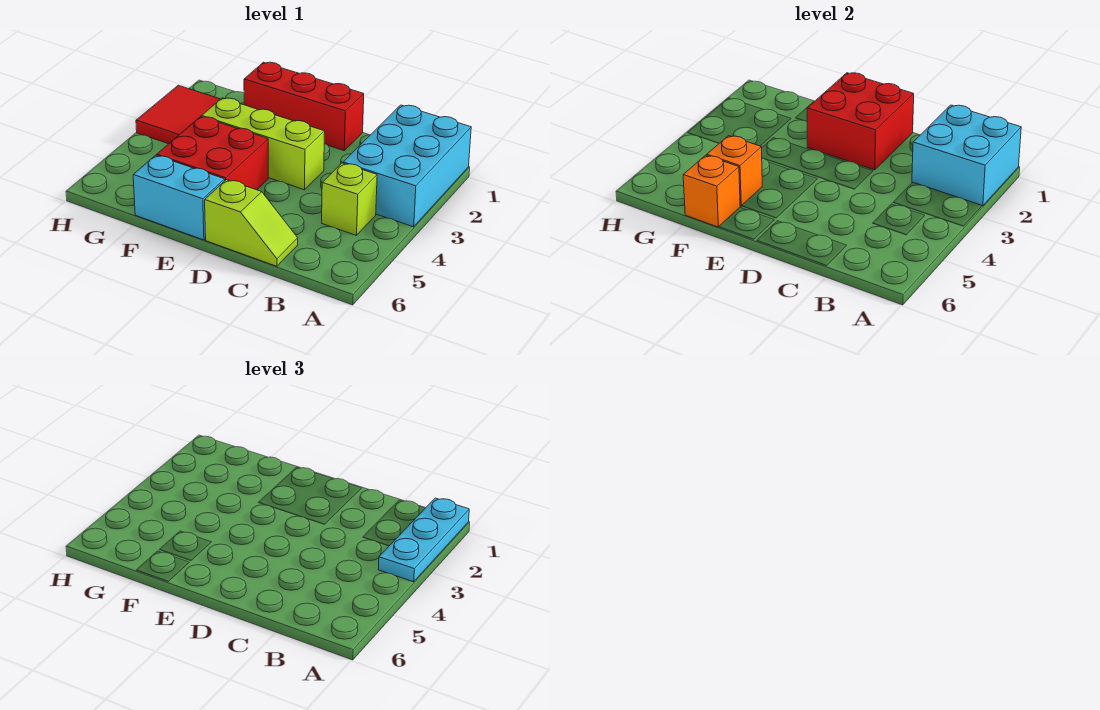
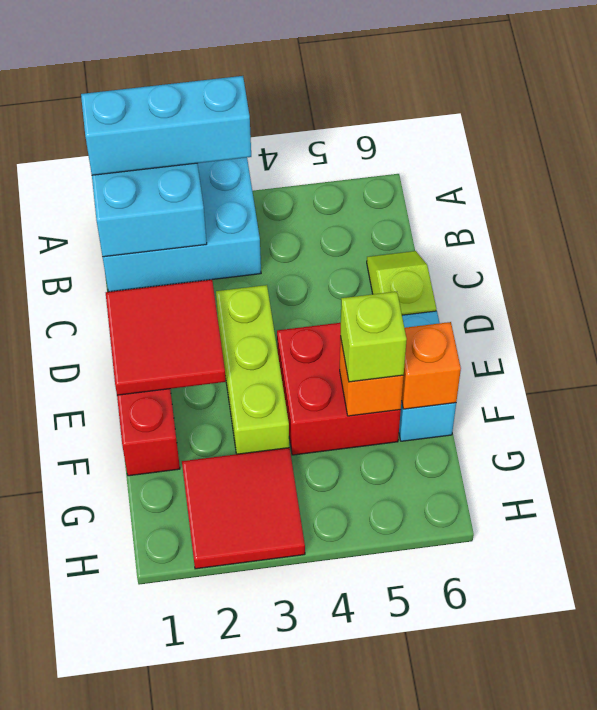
cyan plate A1:A3 level 3 -> cyan brick A1:A3 level 3
lime brick B4 level 1 -> lime brick F5 level 3
red brick D1:E2 level 2 -> red tile D1:E2 level 2

